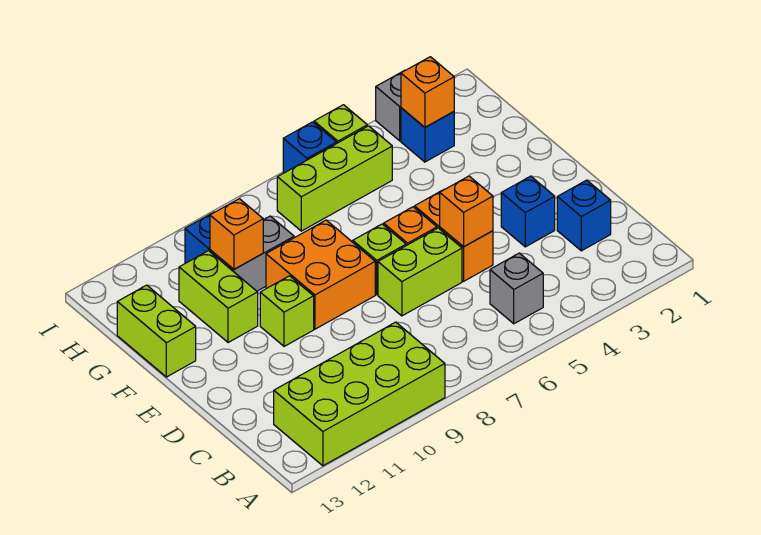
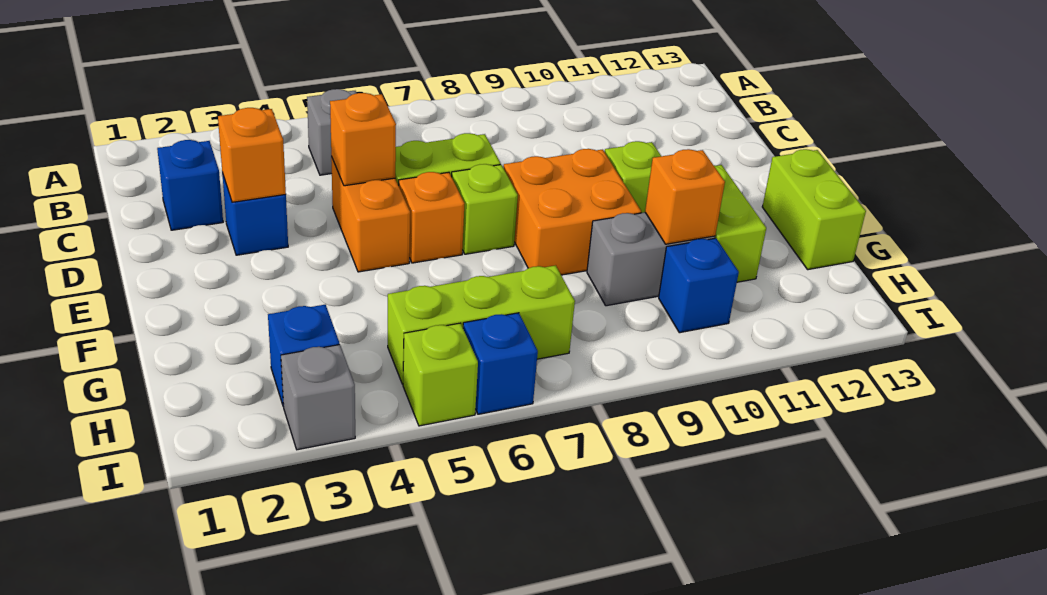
lime brick A9:B12 level 1 -> none
orange brick H3 level 2 -> orange brick D3 level 2

